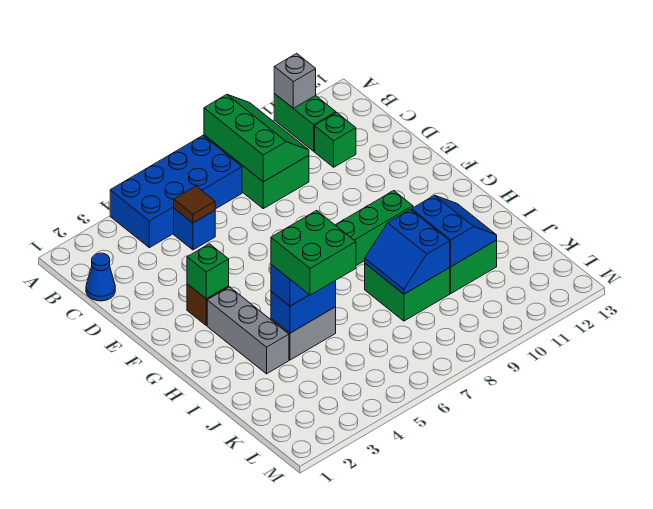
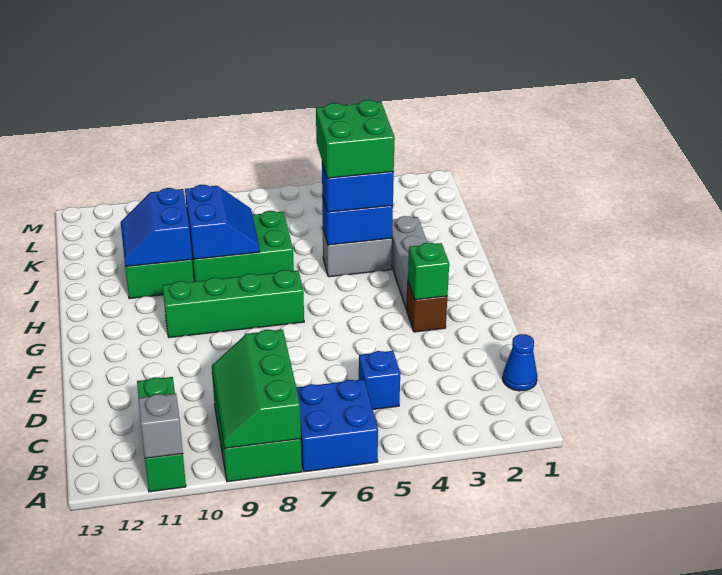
blue brick A4:B7 level 1 -> blue brick A6:B7 level 1
brown tile C5 level 2 -> none
green brick I8:J9 level 1 -> green brick I7:J9 level 1

